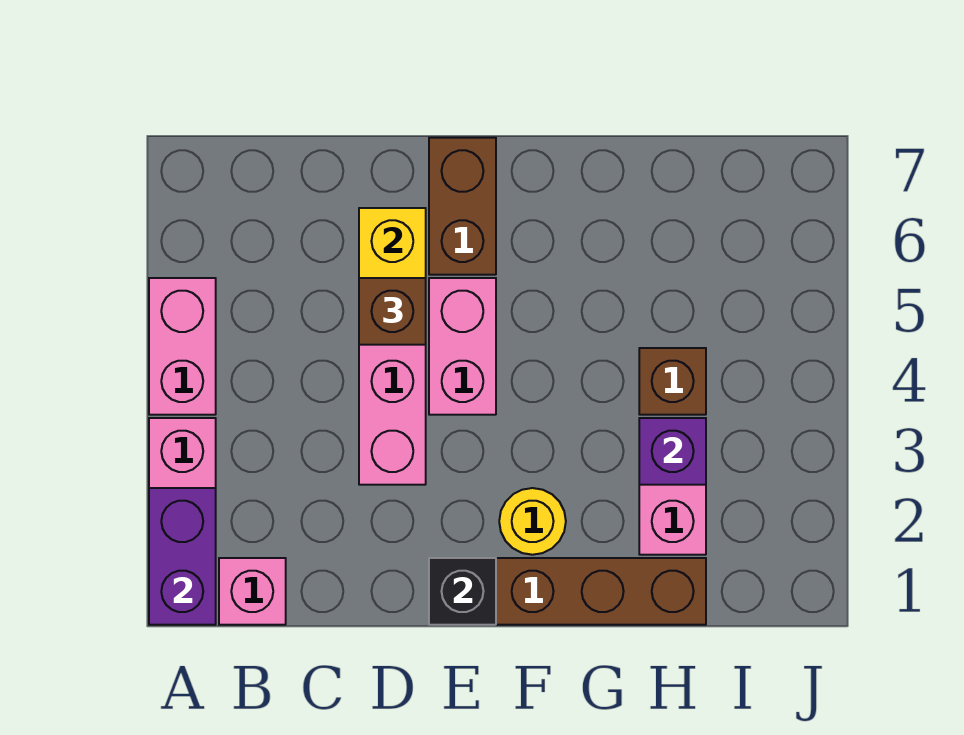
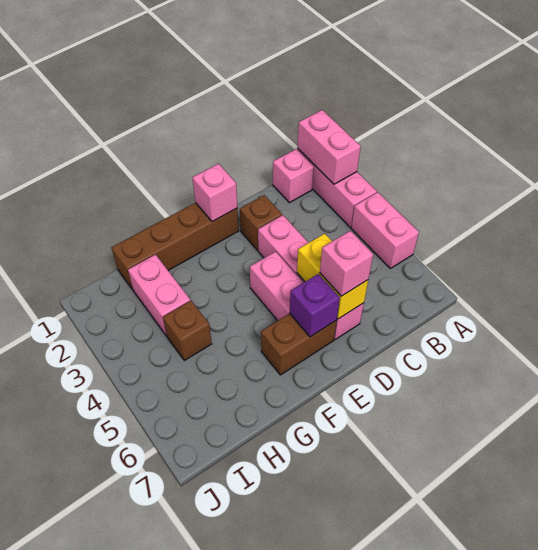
purple brick A1:A2 level 2 -> pink brick A1:A2 level 2
brown brick D5 level 3 -> brown brick D2 level 1
none -> pink brick D6 level 3
black brick E1 level 2 -> pink brick E1 level 2
brown brick E6:E7 level 1 -> brown brick E6:F6 level 1
yellow round brick F2 level 1 -> none
purple brick H3 level 2 -> purple brick E6 level 2

